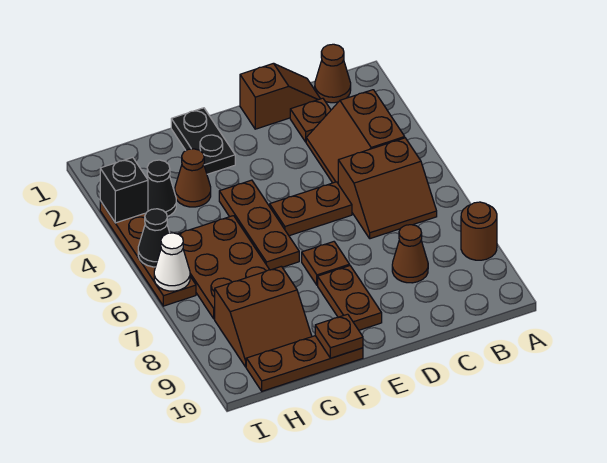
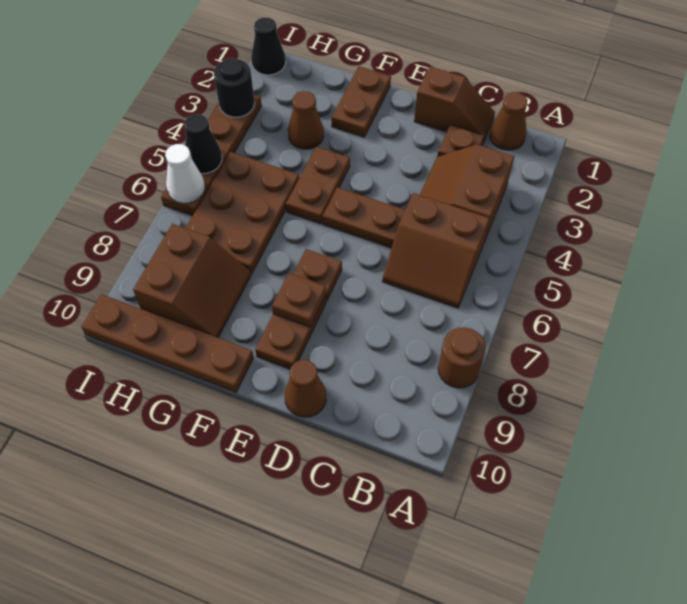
brown cone C8 level 1 -> brown cone D10 level 1
black plate F1:F2 level 1 -> brown plate F1:F2 level 1
brown plate F4:F6 level 1 -> brown plate F4:F5 level 1
brown plate F10:H10 level 1 -> brown plate F10:I10 level 1
brown plate F10 level 2 -> brown plate E8 level 2
brown slope G8:H9 level 1 top 8 -> brown slope G8:H9 level 1 top H
black cone H3 level 1 -> black cone I1 level 1
black brick I3 level 2 -> black round brick I3 level 2

